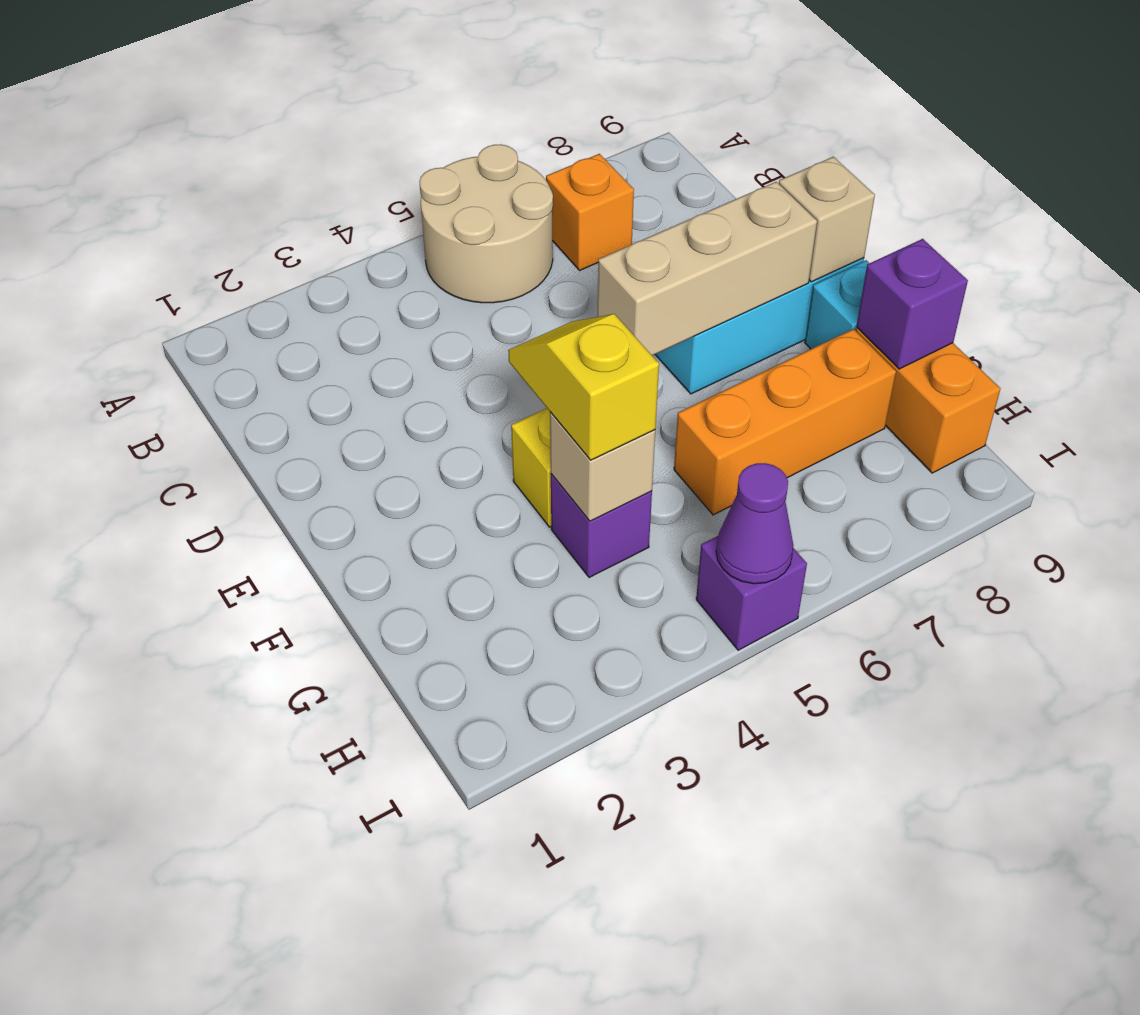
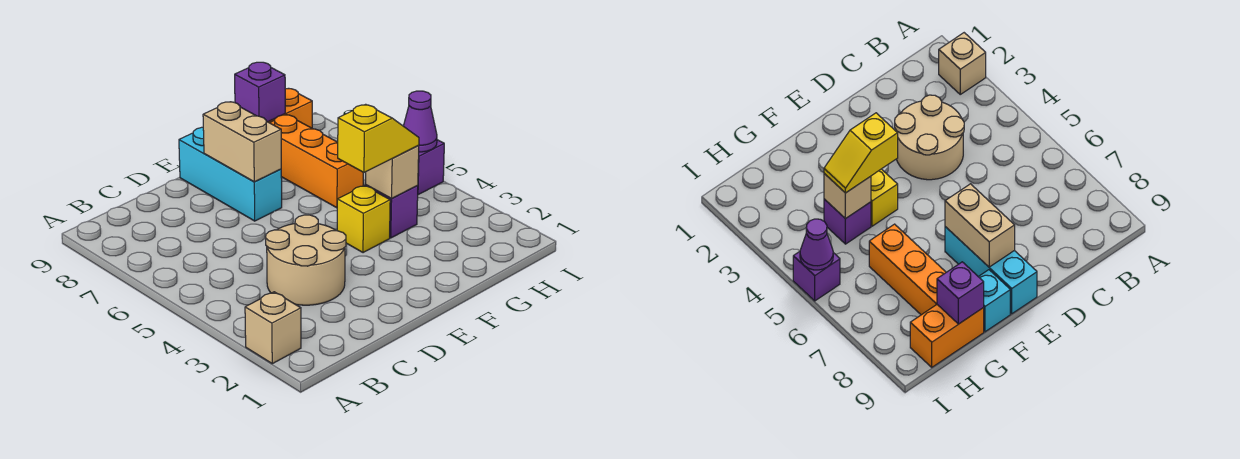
tan round brick A5:B6 level 1 -> tan round brick C3:D4 level 1
orange brick B7 level 1 -> none
tan brick E6:E8 level 2 -> tan brick E7:E8 level 2
tan brick E9 level 2 -> tan brick A2 level 1
yellow slope F4:G4 level 3 top G -> yellow slope F4:G4 level 3 top F

